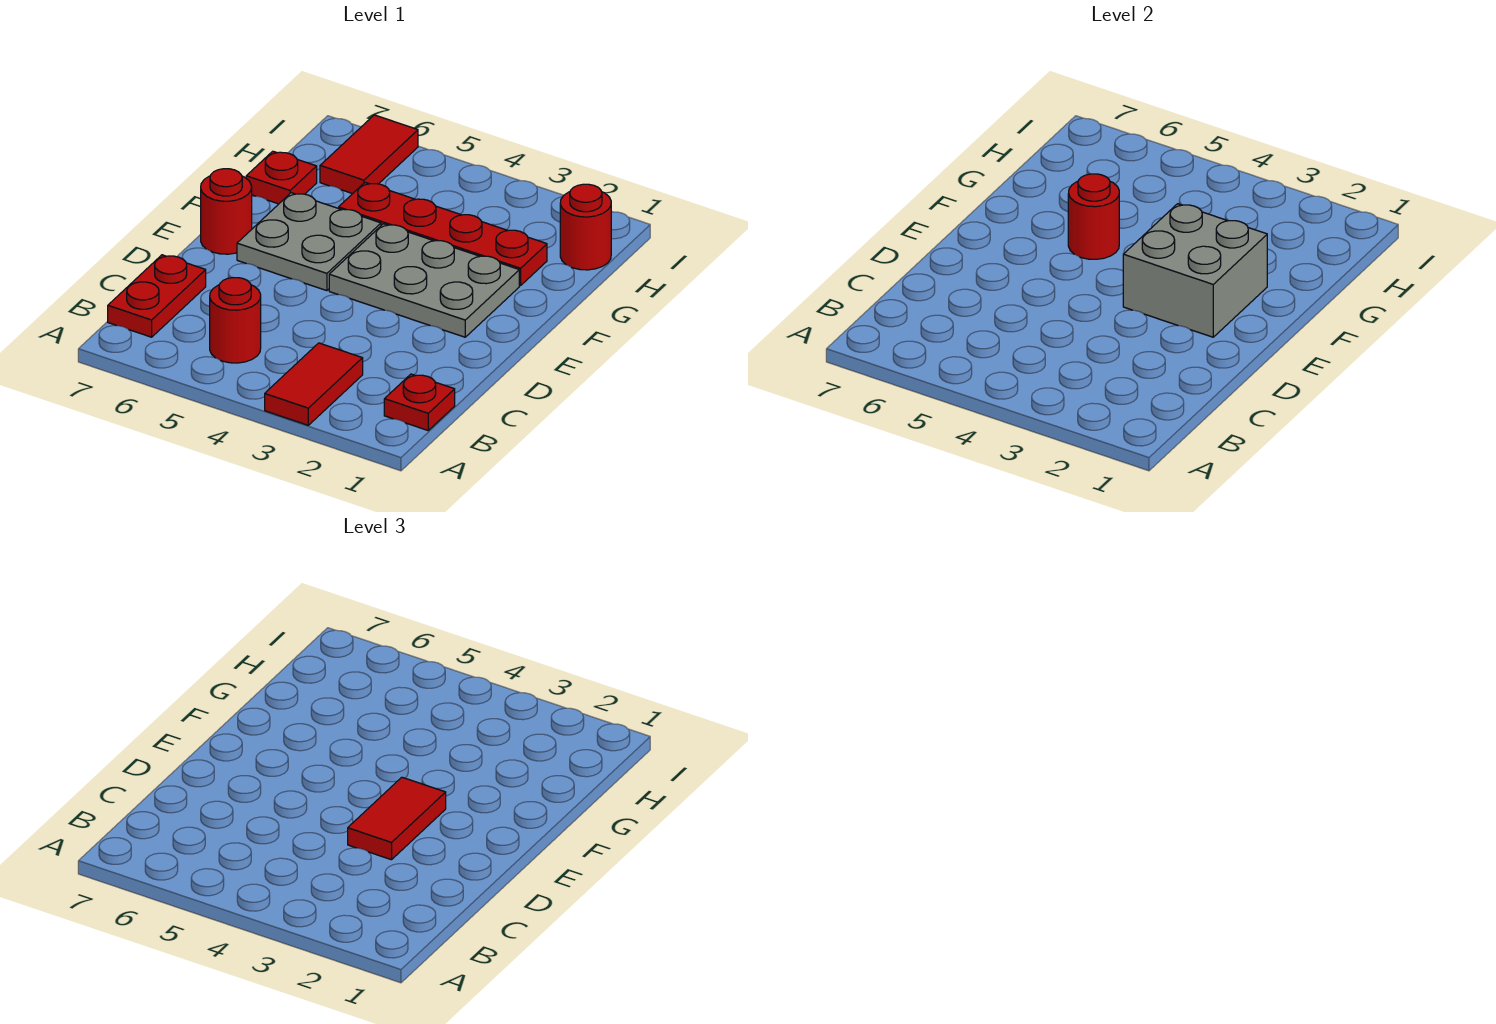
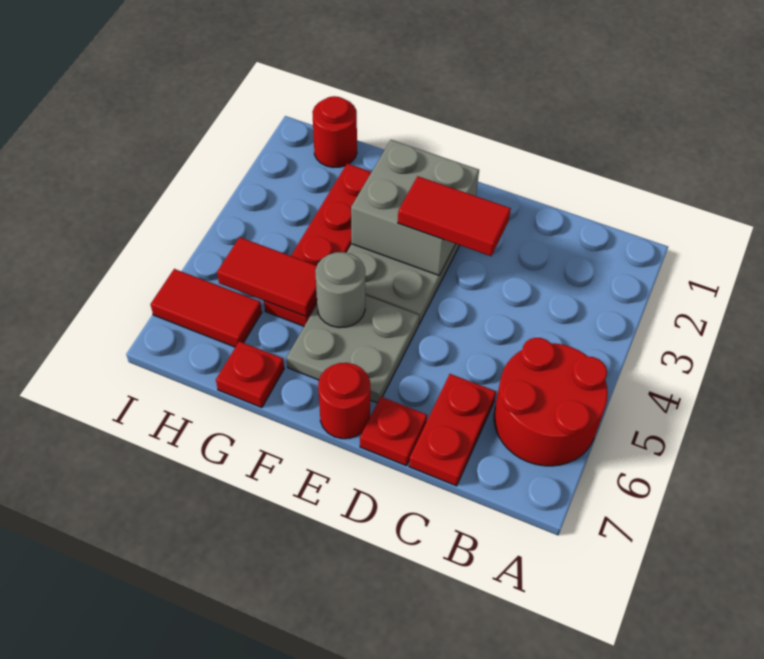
red tile A3:B3 level 1 -> red tile G5:H5 level 2
red plate B1 level 1 -> red plate D7 level 1
red round brick B5 level 1 -> red round brick A5:B6 level 1
red plate B7:C7 level 1 -> red plate C6:C7 level 1
red round brick F5 level 2 -> grey round brick F5 level 2

